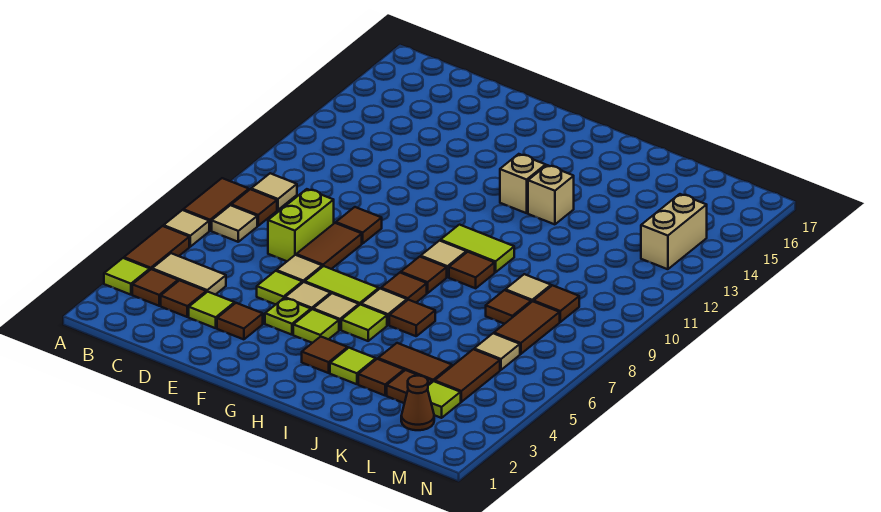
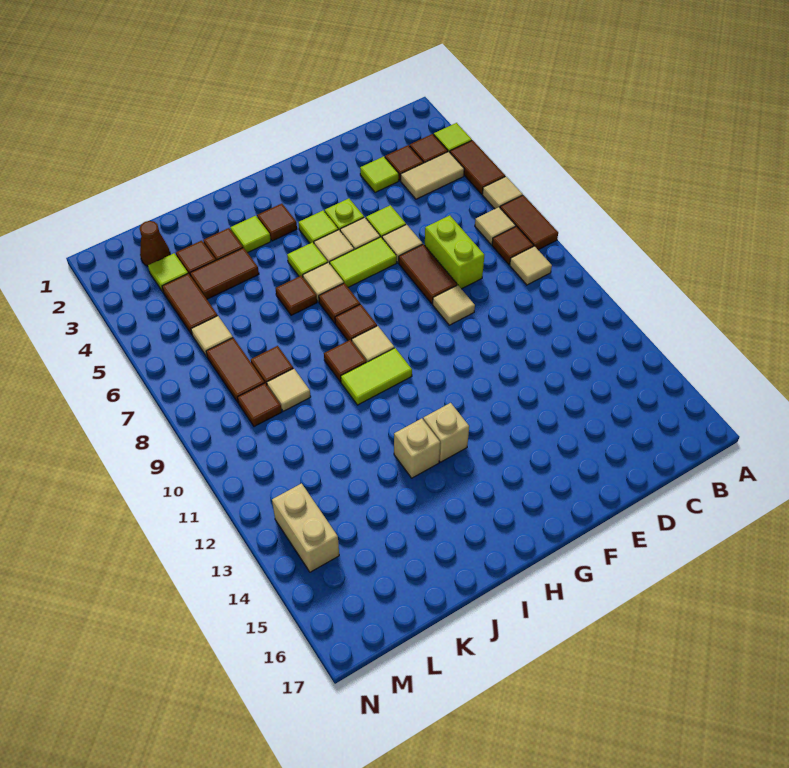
brown tile E3 level 1 -> none
brown tile E9 level 1 -> tan tile E9 level 1

